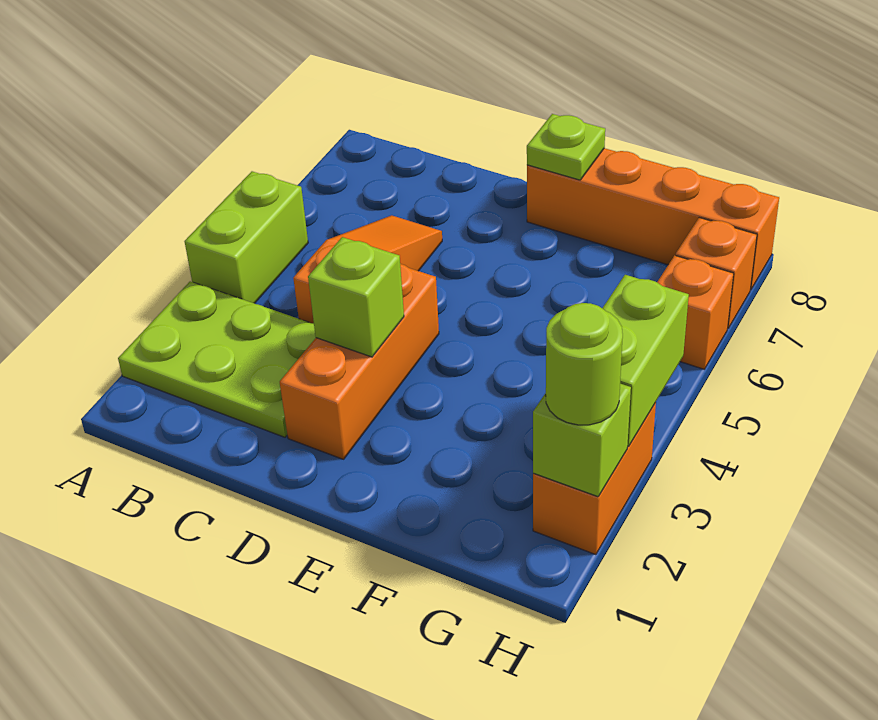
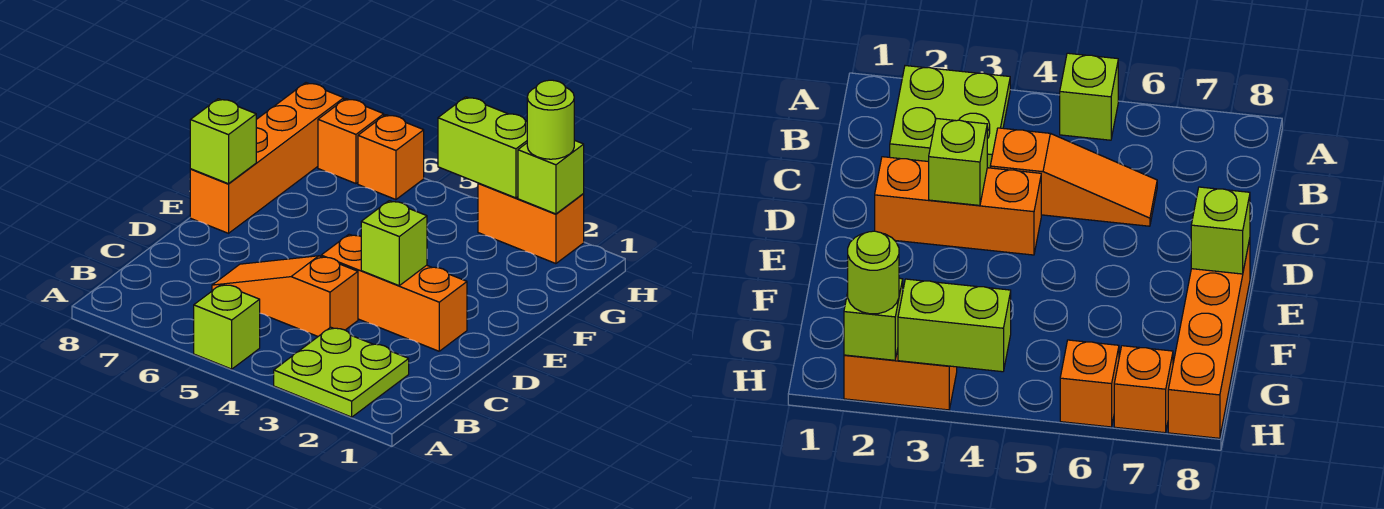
lime plate A2:C3 level 1 -> lime plate A2:B3 level 1
lime brick A4:A5 level 1 -> lime brick A5 level 1
lime plate E8 level 2 -> lime brick E8 level 2

